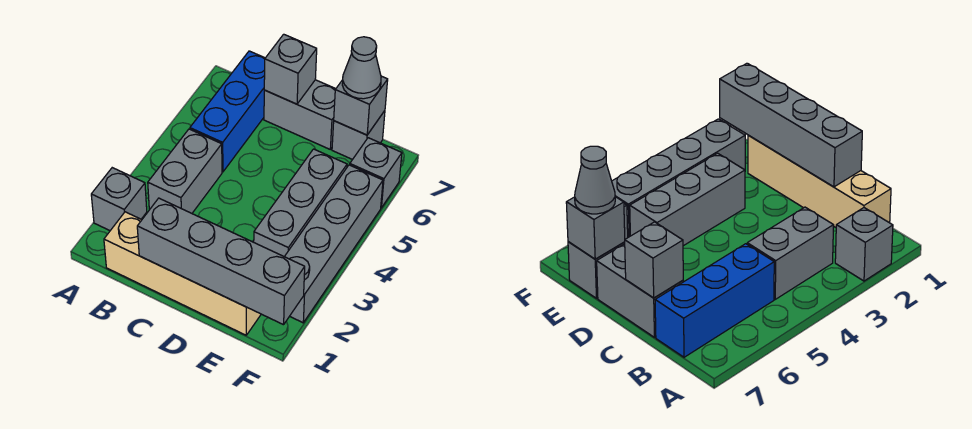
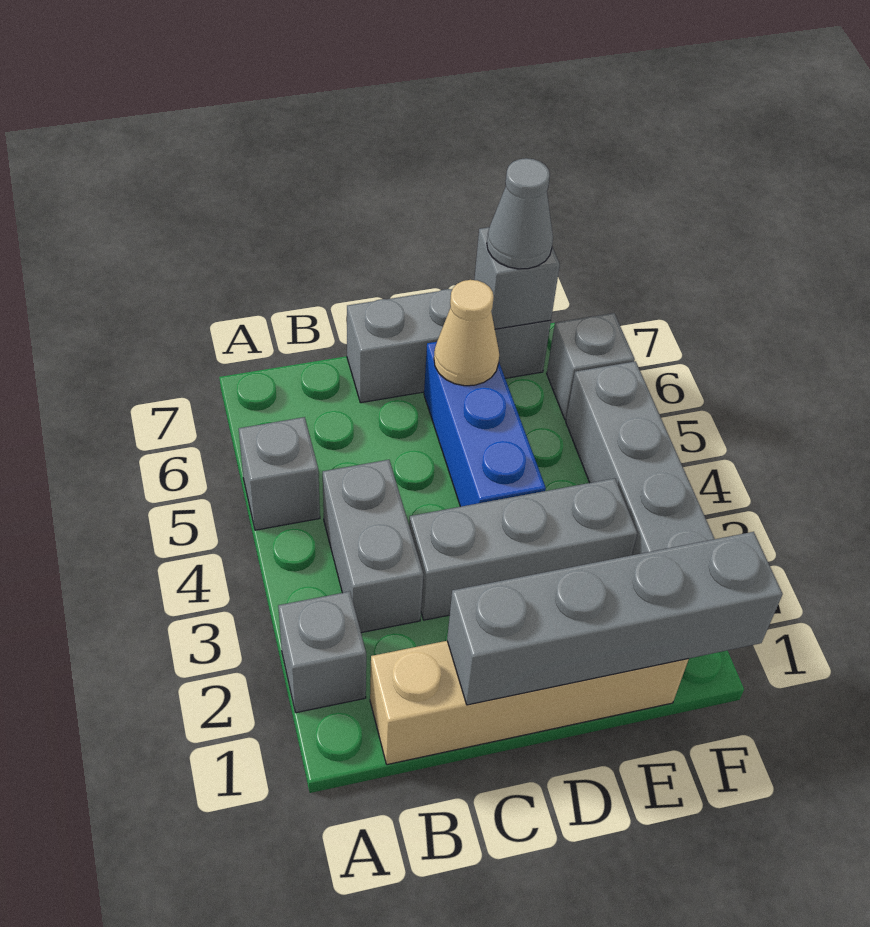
blue brick B5:B7 level 1 -> blue brick D4:D6 level 1
grey brick C7 level 2 -> grey brick A5 level 1
none -> tan cone D6 level 2
grey brick E3:E5 level 1 -> grey brick C3:E3 level 1

